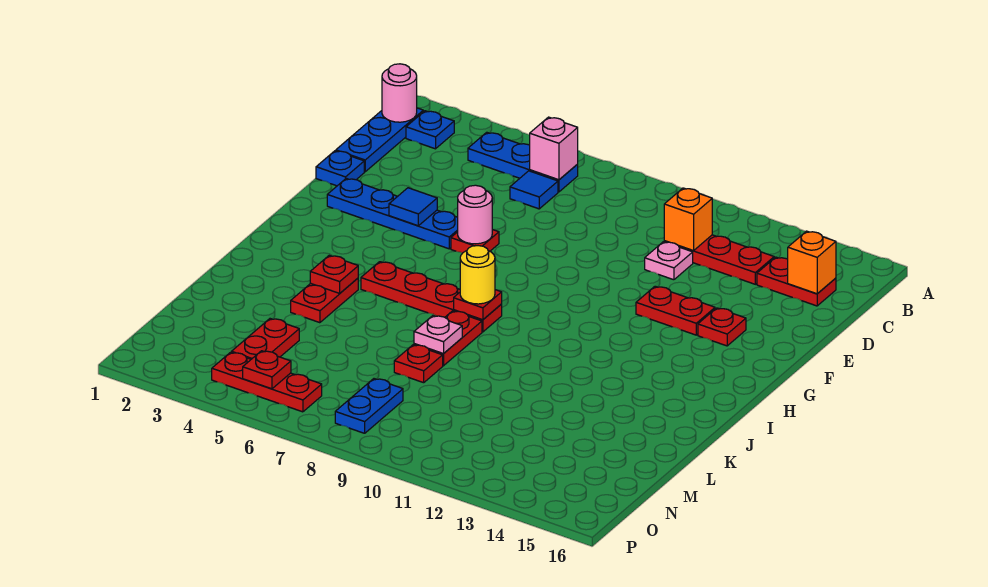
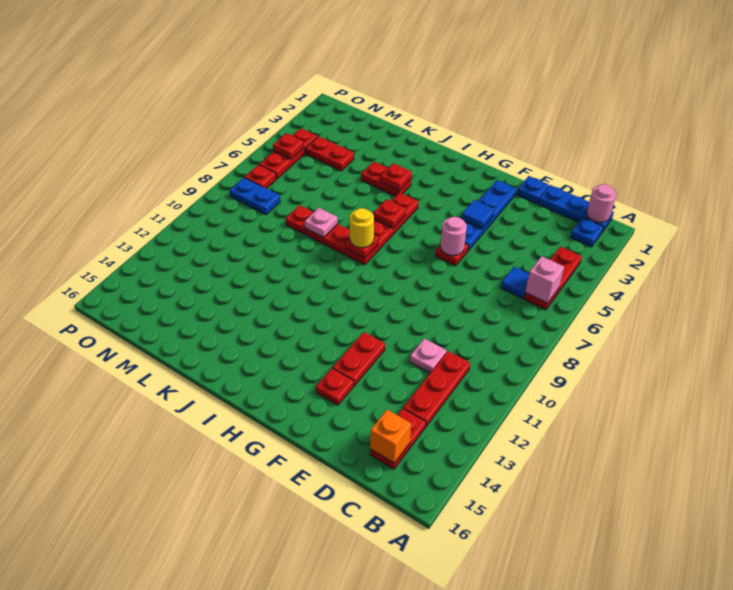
blue plate B4:B6 level 1 -> red plate B4:B6 level 1
orange brick C11 level 2 -> none
none -> red plate I6 level 2
none -> red plate O7 level 1

